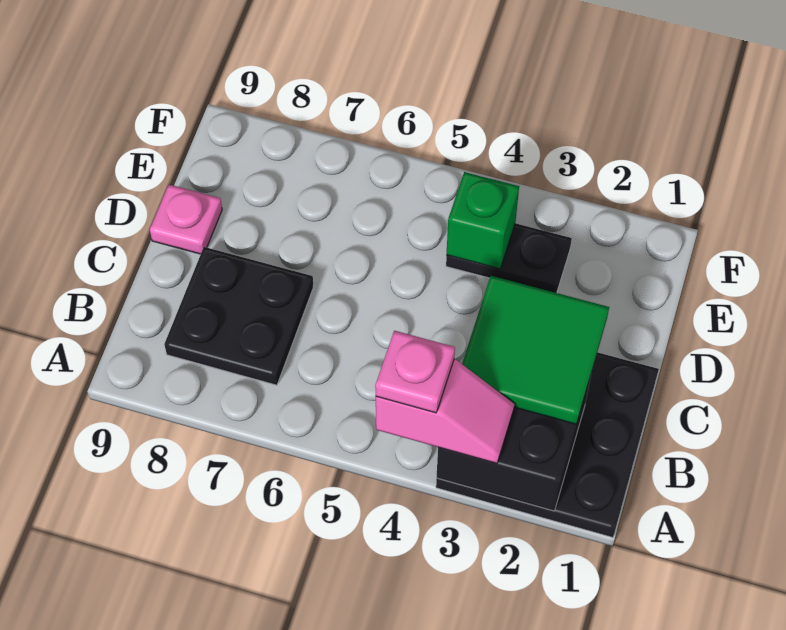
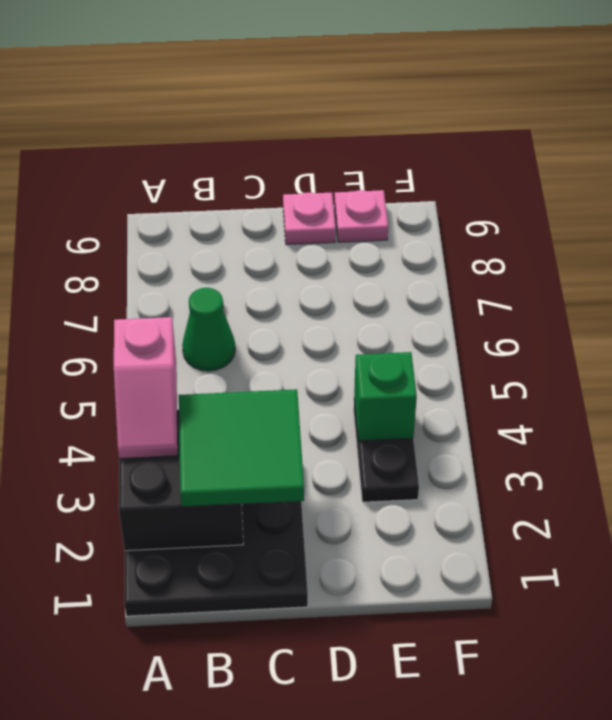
pink plate A4 level 4 -> pink plate E9 level 1
none -> green cone B6 level 1
black plate B7:C8 level 1 -> none

